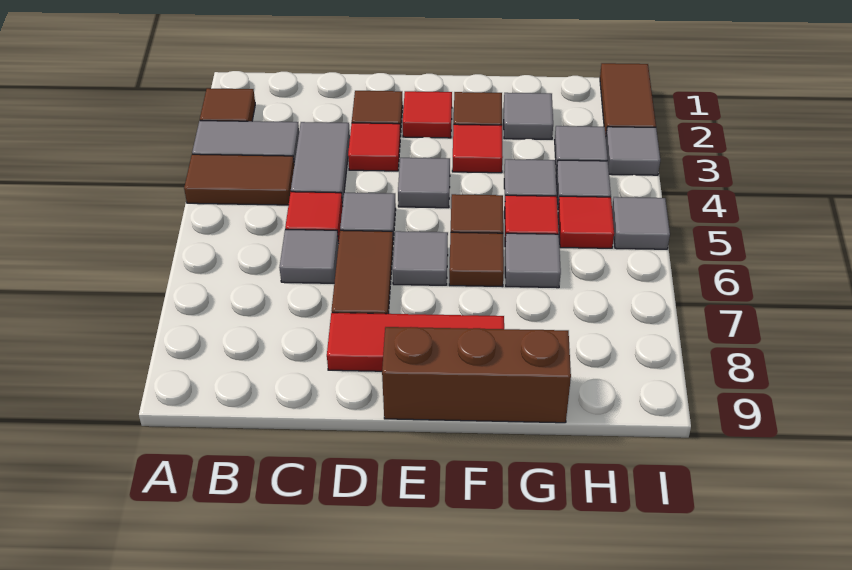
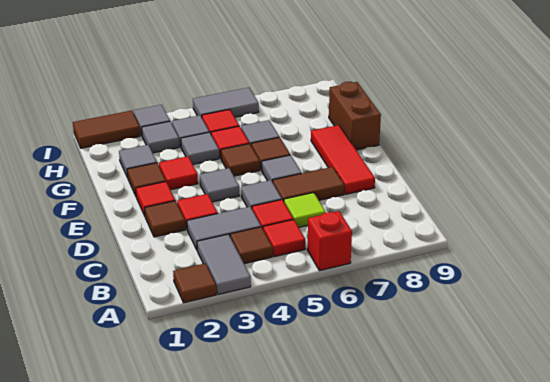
brown tile A4:B4 level 1 -> brown tile B4 level 1
none -> red brick A6 level 1
none -> red tile B5 level 1
grey tile C6 level 1 -> lime tile C6 level 1
brown brick E9:G9 level 1 -> brown brick F9:G9 level 1
grey tile I5 level 1 -> grey tile I5:I6 level 1

